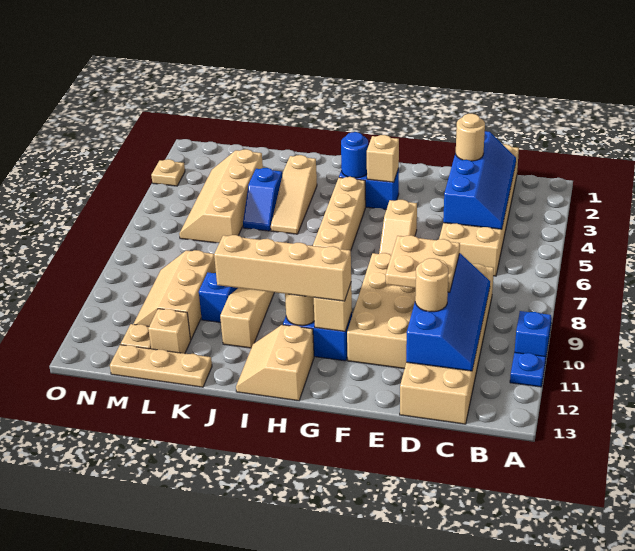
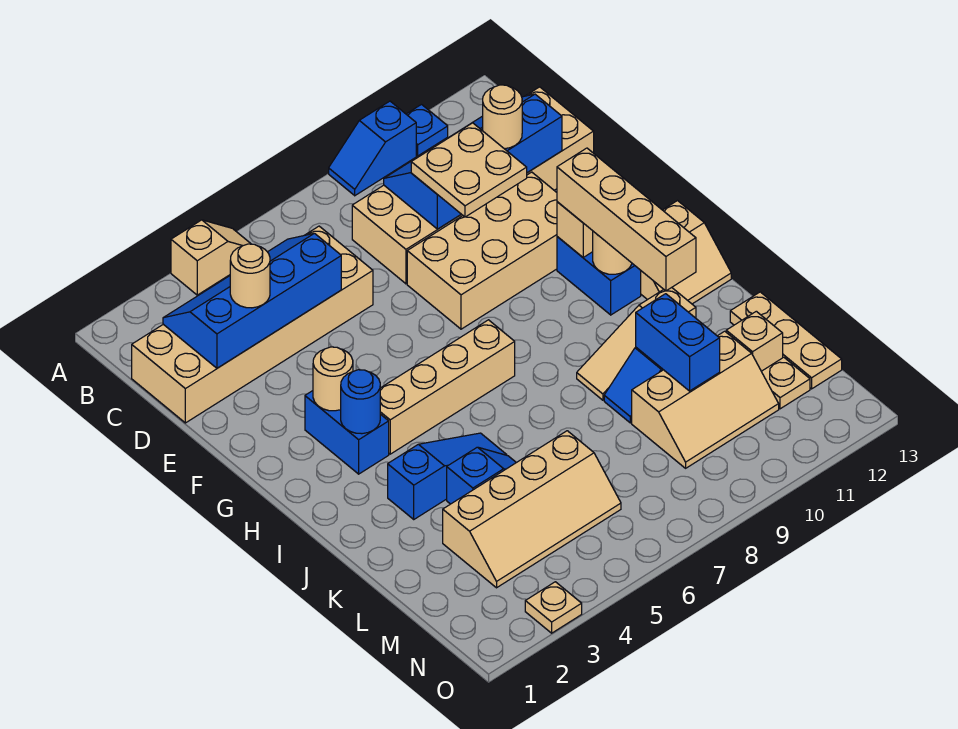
tan slope F5:F6 level 1 top 5 -> tan slope A4:A5 level 1 top 4
tan brick G3 level 2 -> tan round brick G3 level 2
tan slope J3:J5 level 1 top 3 -> blue slope J3:J5 level 1 top 3
none -> blue brick K10:L10 level 2

